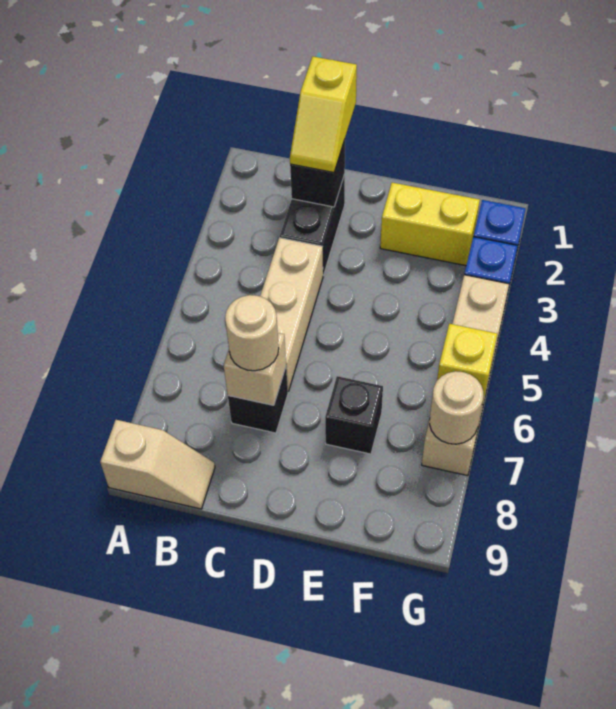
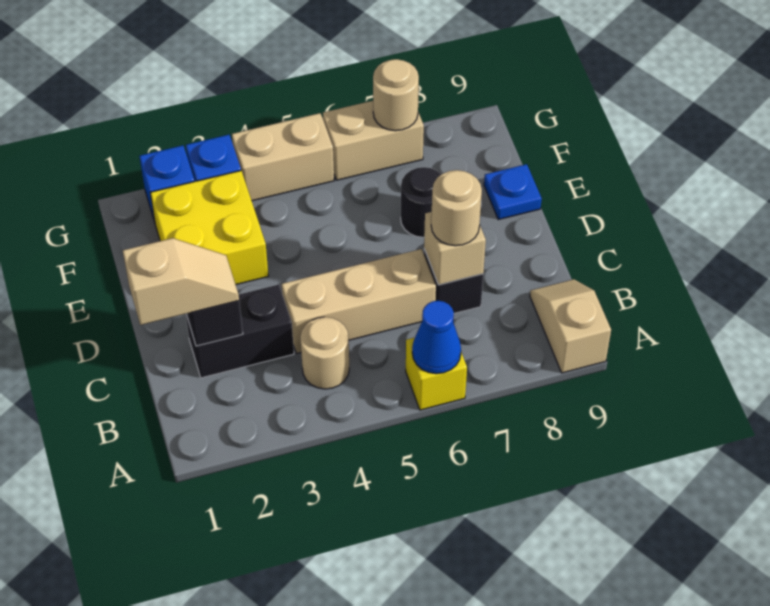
none -> blue cone A6 level 2
none -> tan round brick B4 level 1
yellow slope C1:C2 level 3 top 1 -> tan slope C1:C2 level 3 top 1
yellow brick E2:F2 level 1 -> yellow brick E2:F3 level 1
black brick E7 level 1 -> black round brick E7 level 1
none -> blue plate E9 level 1
yellow brick G6 level 2 -> yellow brick A6 level 1

